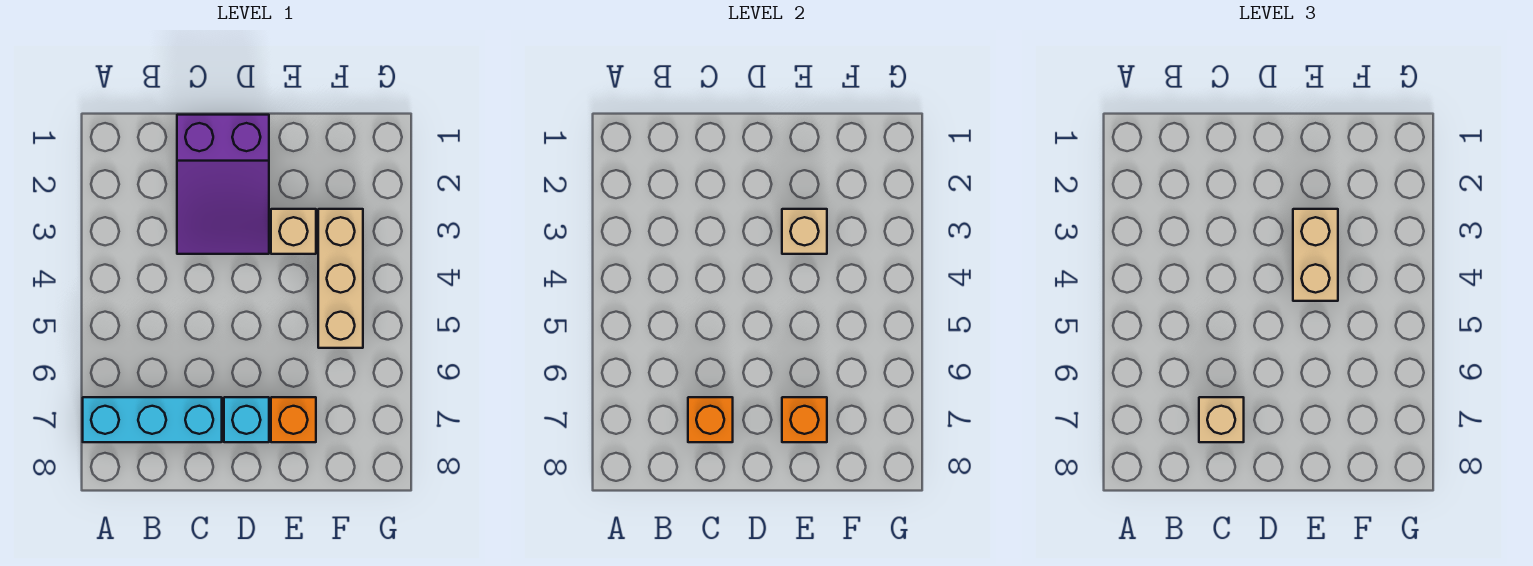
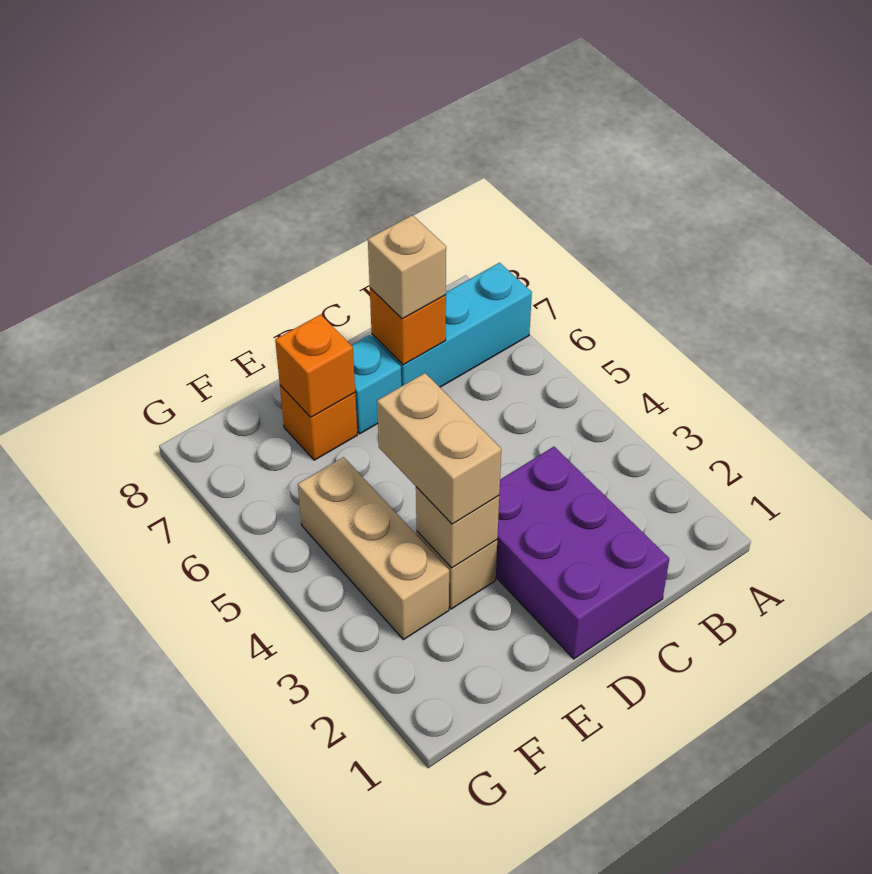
purple slope C1:D3 level 1 top 1 -> purple brick C1:D3 level 1

